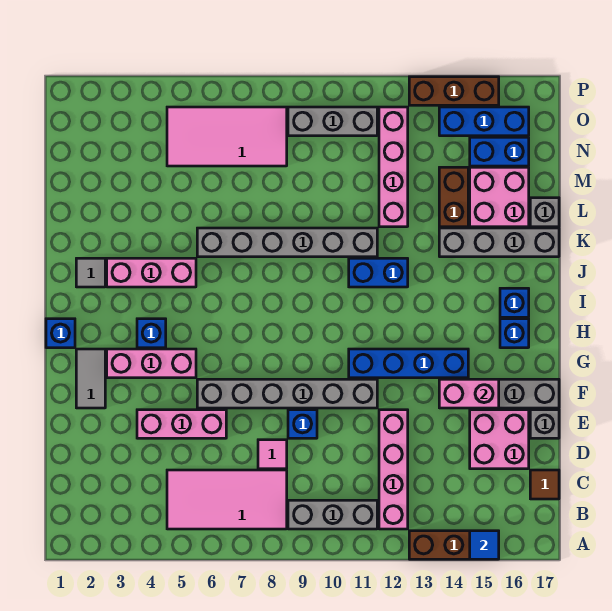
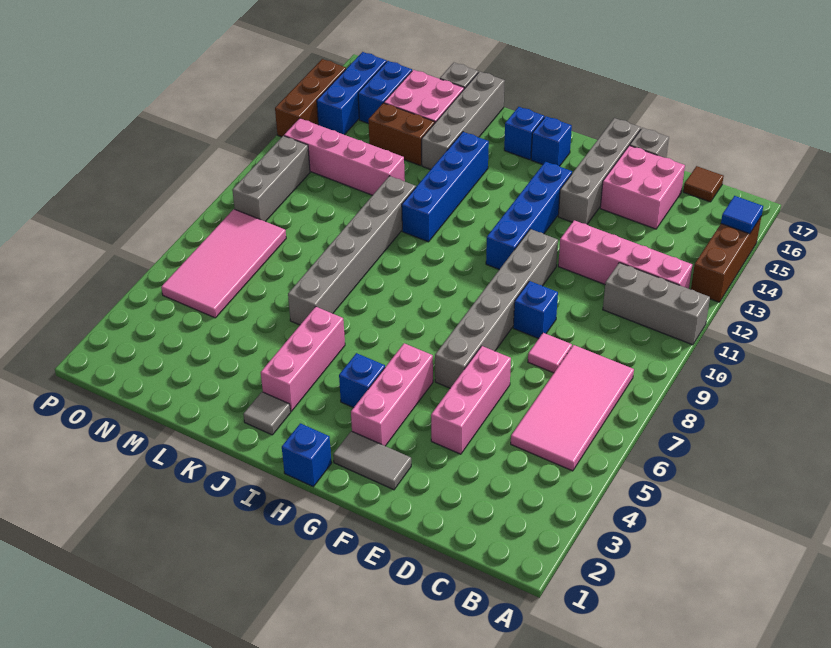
grey brick B9:B11 level 1 -> grey brick A11:C11 level 1
pink brick F14:F15 level 2 -> none
blue brick J11:J12 level 1 -> blue brick J11:J14 level 1

